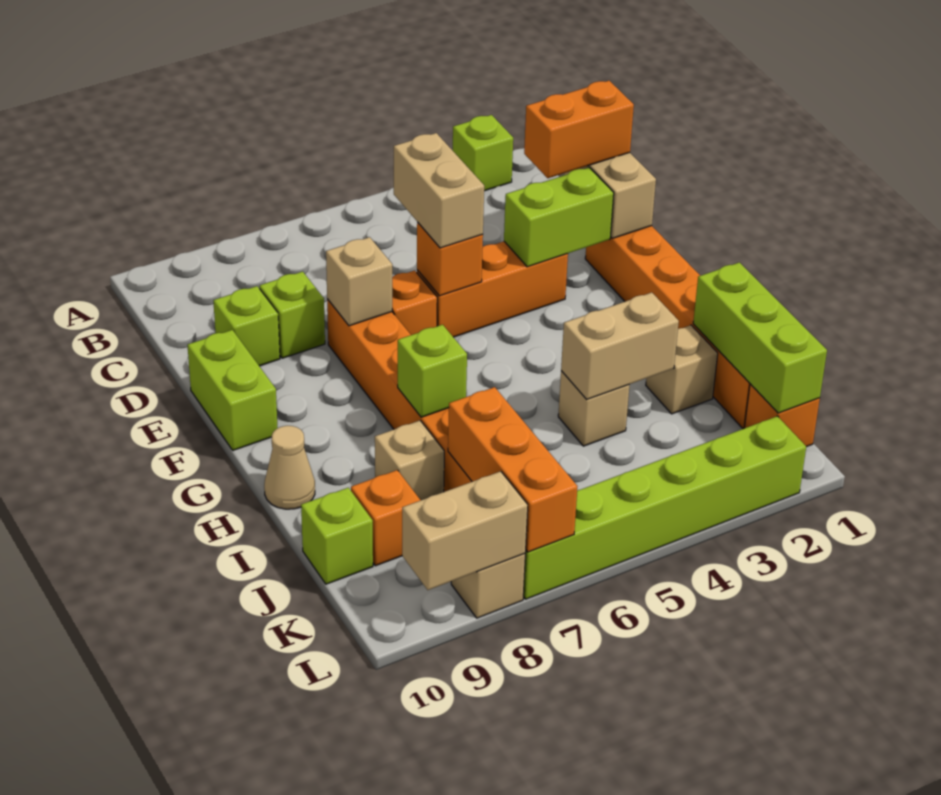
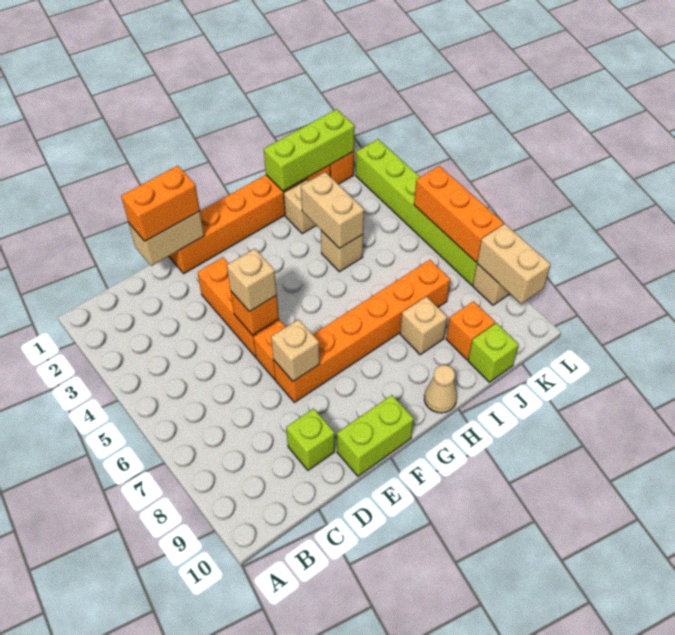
lime brick A2 level 1 -> none
orange brick D1:D2 level 3 -> orange brick D1:E1 level 3
tan brick D5:E5 level 3 -> tan brick E5 level 3
lime brick D8 level 1 -> none
lime brick E2:E3 level 2 -> none
lime brick H7 level 2 -> none
orange brick J7:L7 level 2 -> orange brick L5:L7 level 2

